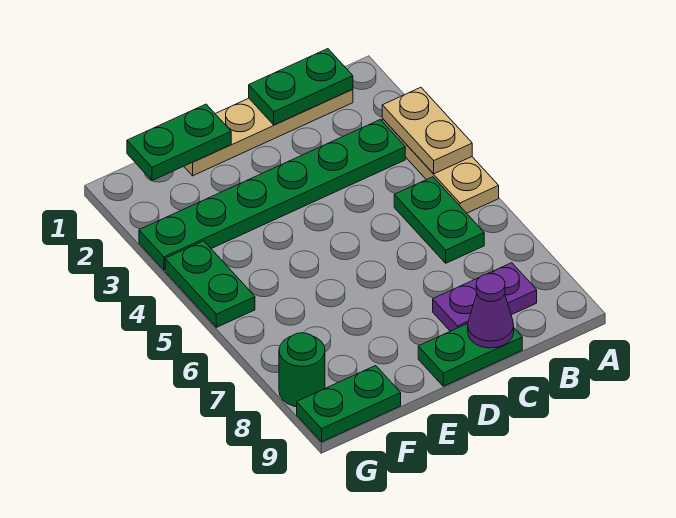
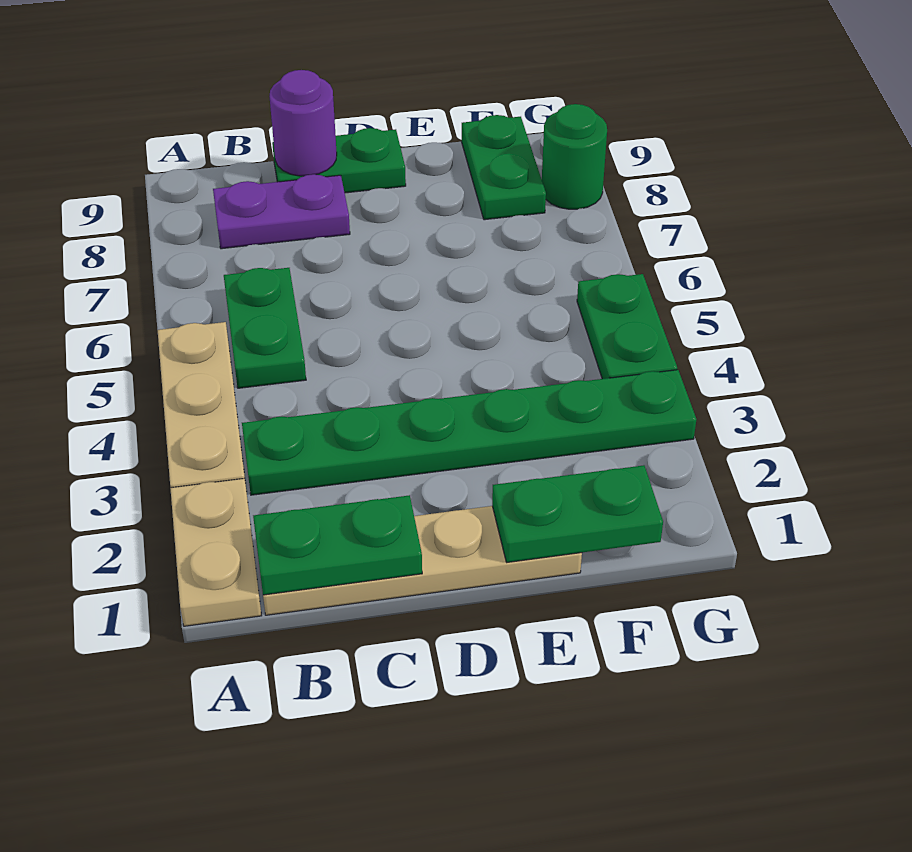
tan plate A3:A4 level 2 -> tan plate A1:A2 level 1
purple cone C9 level 2 -> purple round brick C9 level 2
green plate F9:G9 level 1 -> green plate F8:F9 level 1

